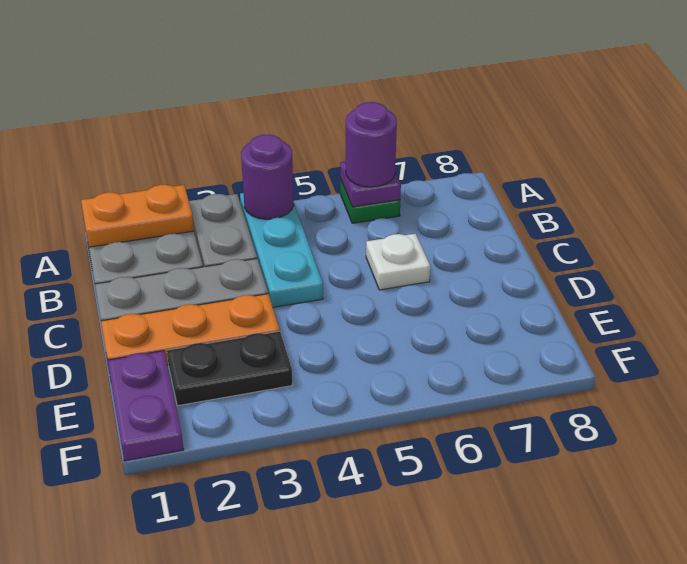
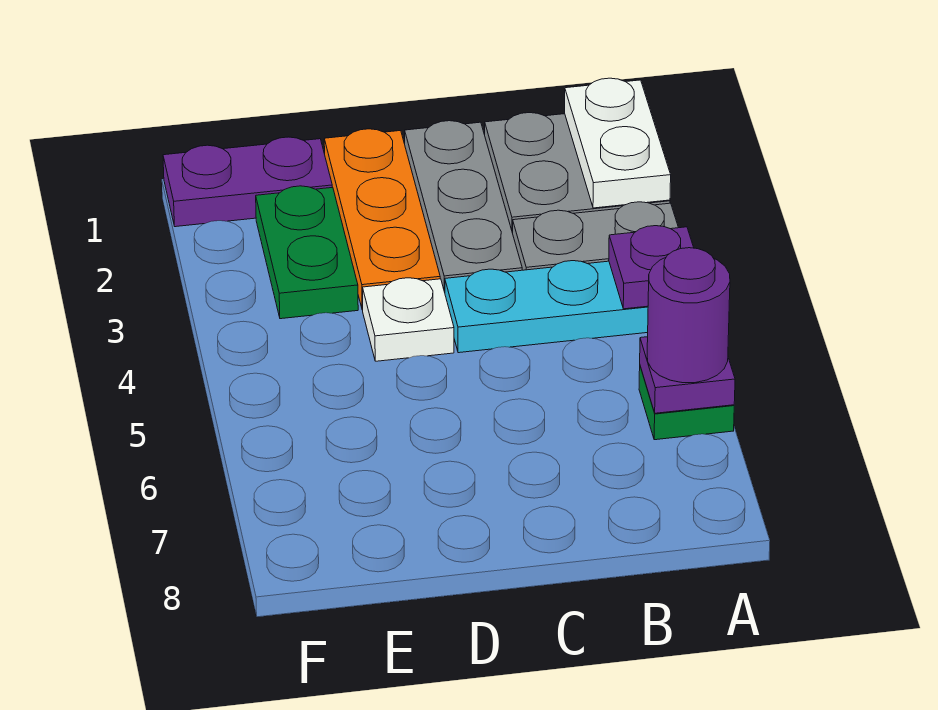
orange plate A1:A2 level 2 -> white plate A1:A2 level 2
purple round brick A4 level 2 -> purple plate A4 level 2
white plate C6 level 1 -> white plate D4 level 1
black plate E2:E3 level 1 -> green plate E2:E3 level 1

